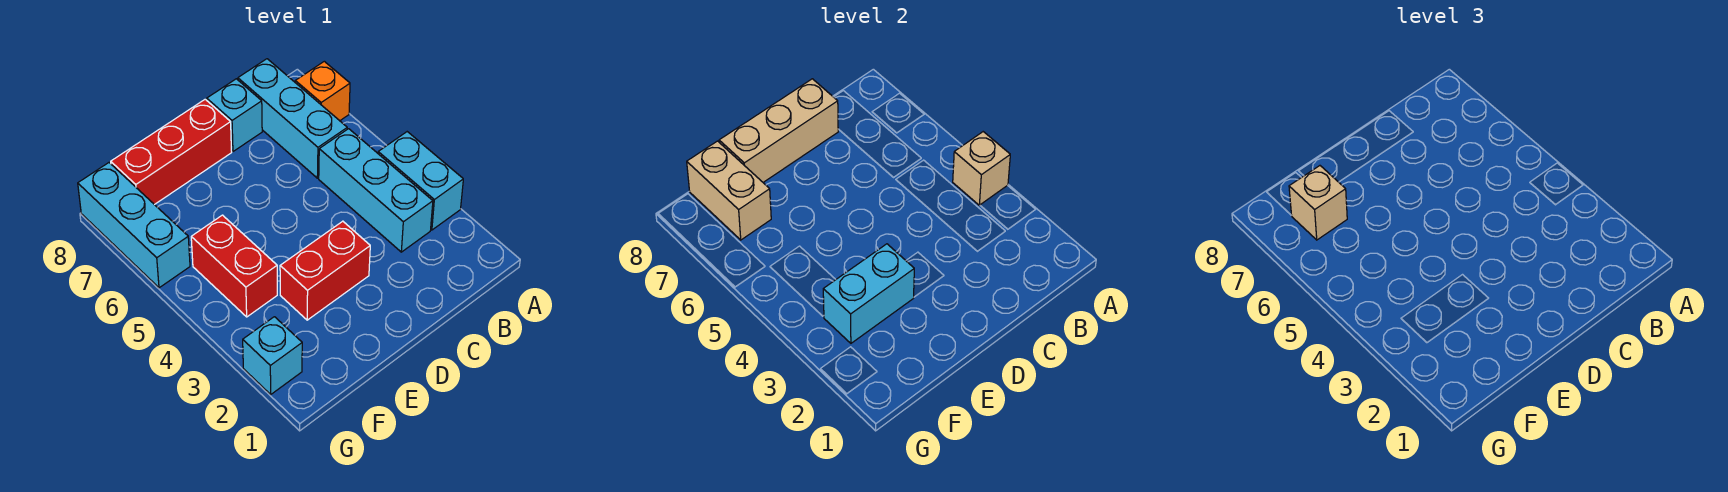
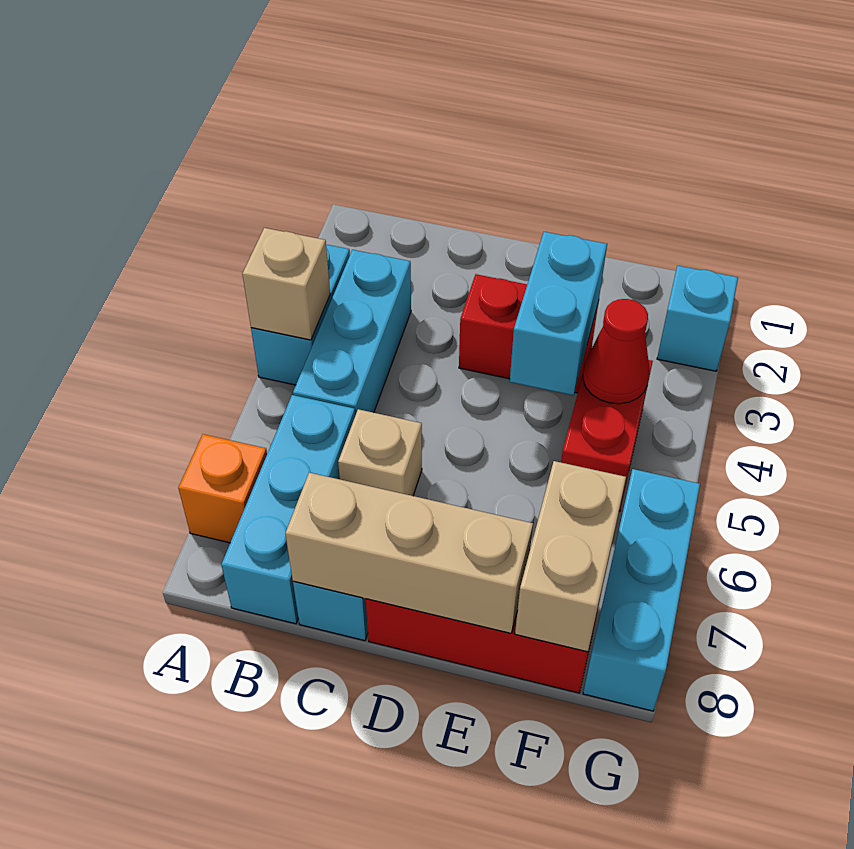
cyan brick E3:F3 level 2 -> cyan brick E3:E4 level 2
none -> red cone F4 level 2
tan brick F7 level 3 -> tan brick C6 level 1

